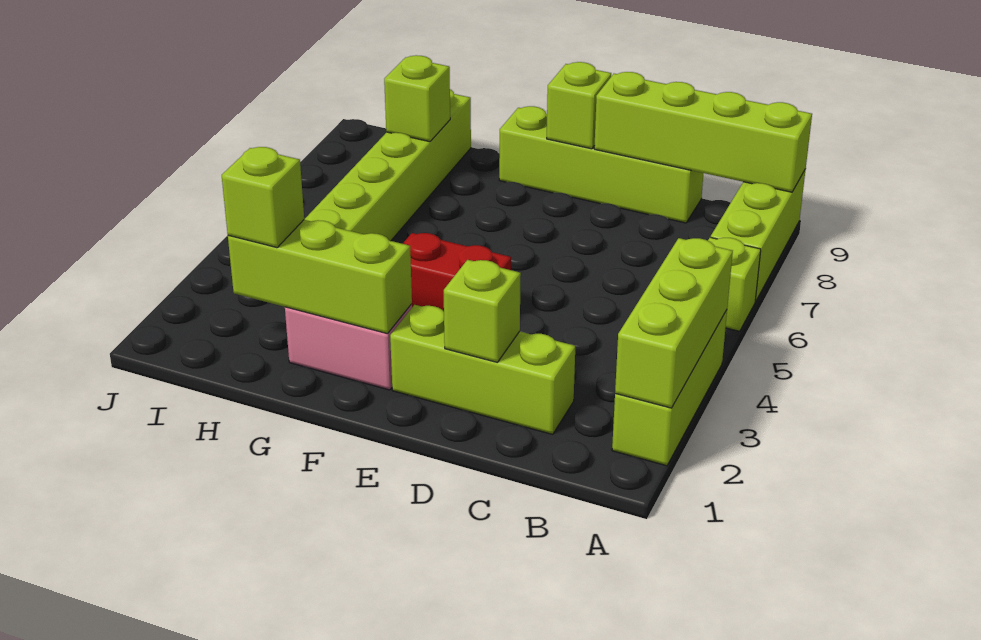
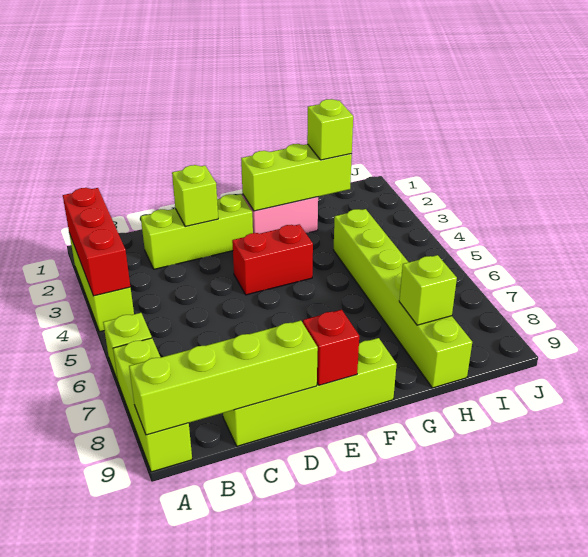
lime brick A2:A4 level 2 -> red brick A2:A4 level 2
lime brick E9 level 2 -> red brick E9 level 2

